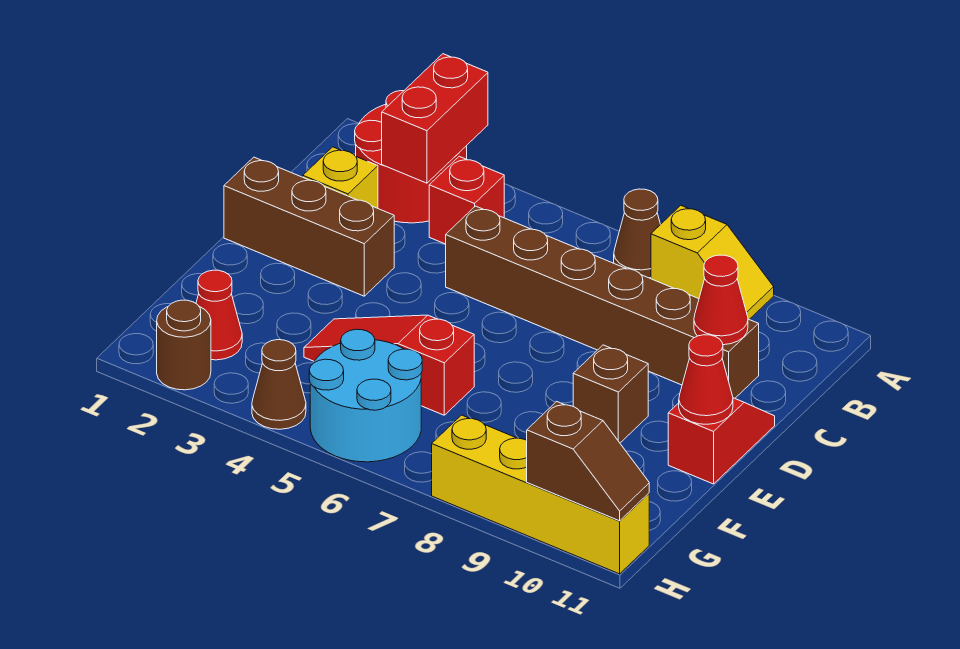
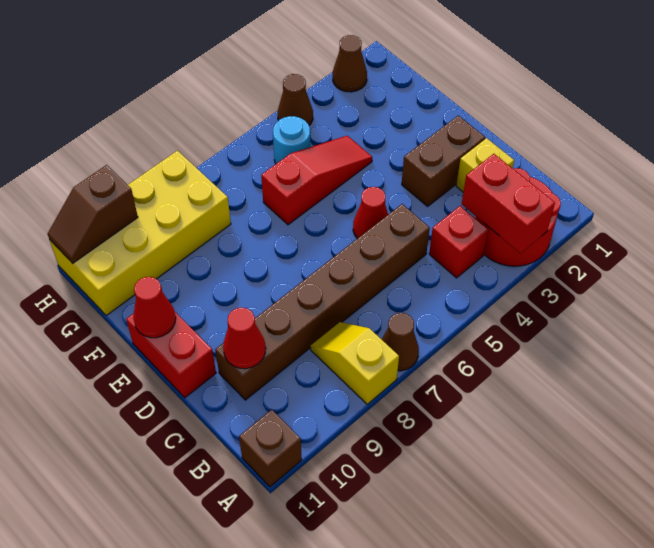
yellow slope A8:A9 level 1 top 8 -> yellow slope A8:B8 level 1 top A
brown brick D1:D3 level 1 -> brown brick D2:D3 level 1
red slope D11:E11 level 1 top E -> red brick D11:E11 level 1
brown brick E9 level 1 -> brown brick A11 level 1
red cone G2 level 1 -> red cone D5 level 1
cyan round brick G5:H6 level 1 -> cyan round brick G5 level 1
brown round brick H2 level 1 -> brown cone H2 level 1
yellow brick H8:H11 level 1 -> yellow brick G8:H11 level 1

